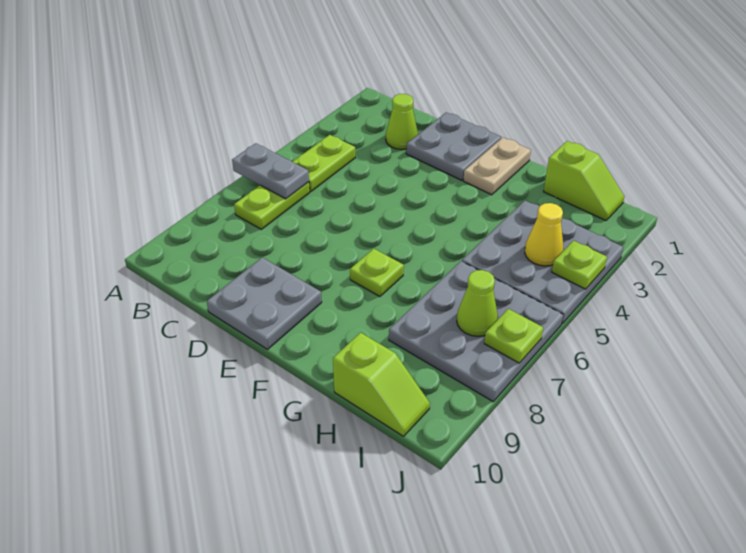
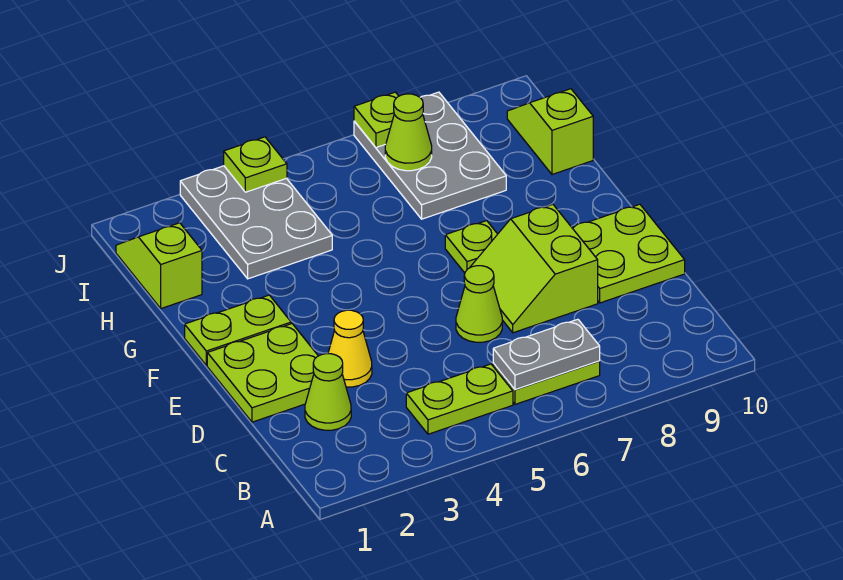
grey plate A6:B6 level 2 -> grey plate B6:B7 level 2
grey plate D1:E2 level 1 -> lime plate D1:E2 level 1
none -> lime cone D6 level 1
none -> lime slope D7:E8 level 1 top 8
grey plate D9:E10 level 1 -> lime plate D9:E10 level 1
tan plate F1:F2 level 1 -> lime plate F1:F2 level 1
grey plate H3:J5 level 1 -> grey plate H3:J4 level 1
grey plate H6:J8 level 1 -> grey plate H7:J8 level 1
yellow cone I4 level 2 -> yellow cone D3 level 1

